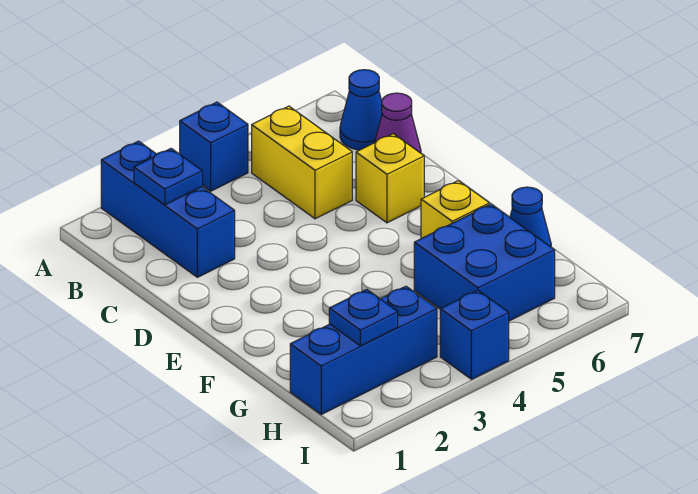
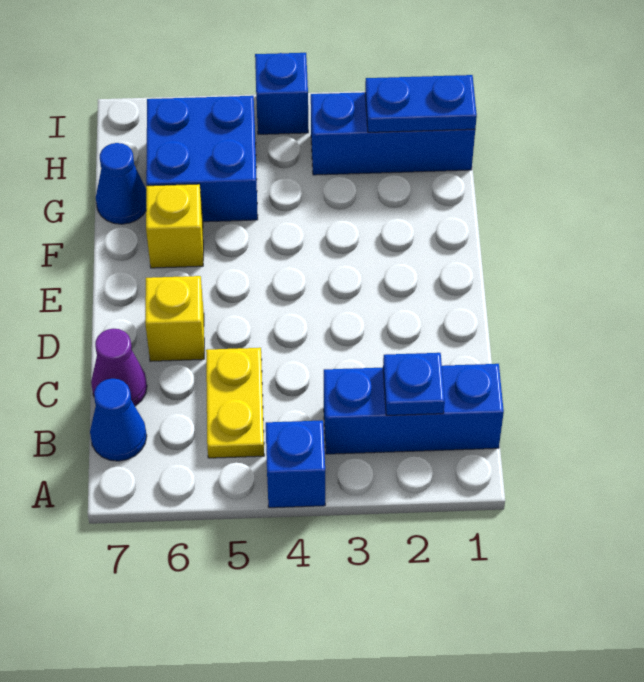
blue brick A2:C2 level 1 -> blue brick B1:B3 level 1
yellow brick B5:C5 level 1 -> yellow plate B5:C5 level 1
blue plate H2 level 2 -> blue plate H1:H2 level 2

